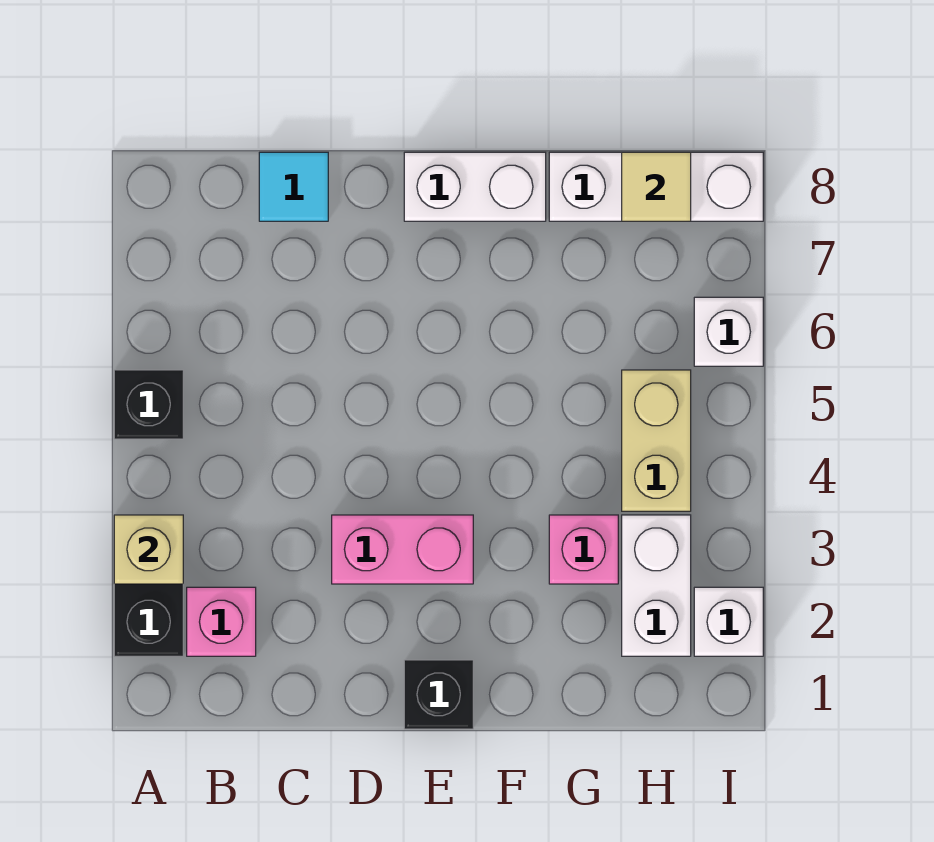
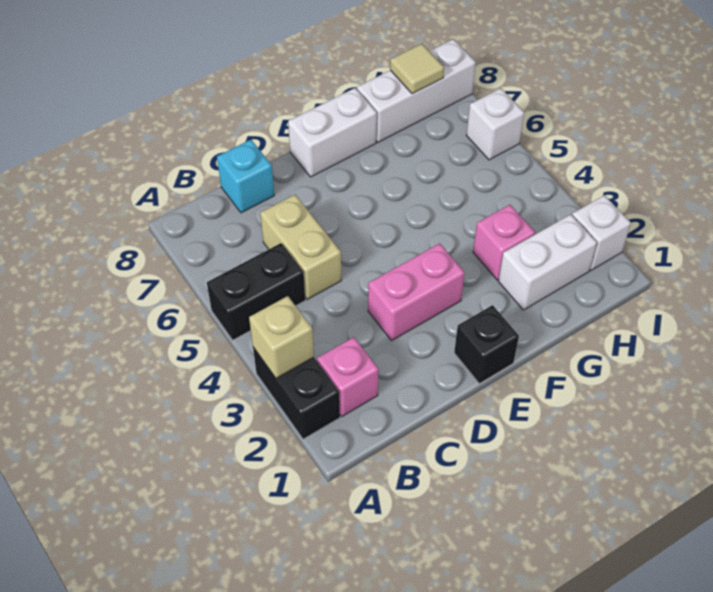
black brick A5 level 1 -> black brick A5:B5 level 1
cyan tile C8 level 1 -> cyan brick C8 level 1
white brick H2:H3 level 1 -> white brick G2:H2 level 1
tan brick H4:H5 level 1 -> tan brick C5:C6 level 1

